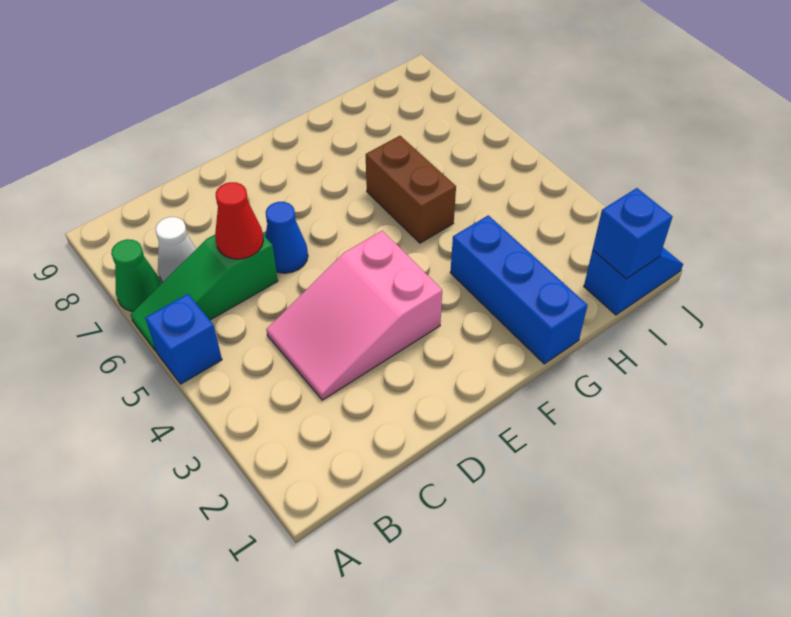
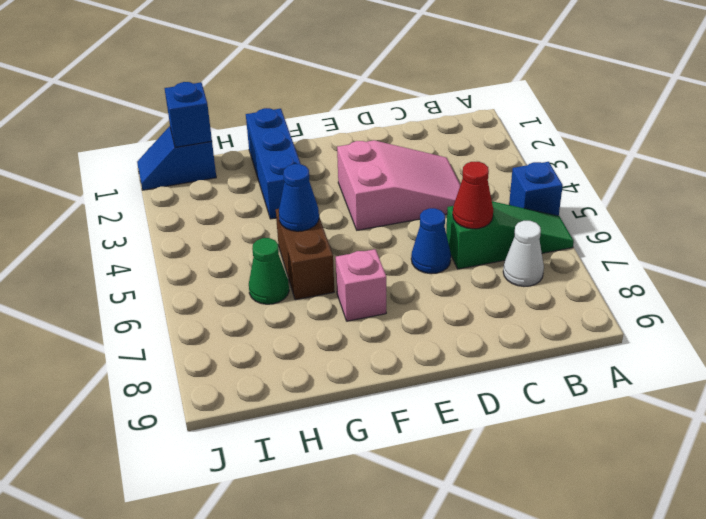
green cone A7 level 1 -> green cone H6 level 1
none -> pink brick F7 level 1
none -> blue cone G5 level 2

